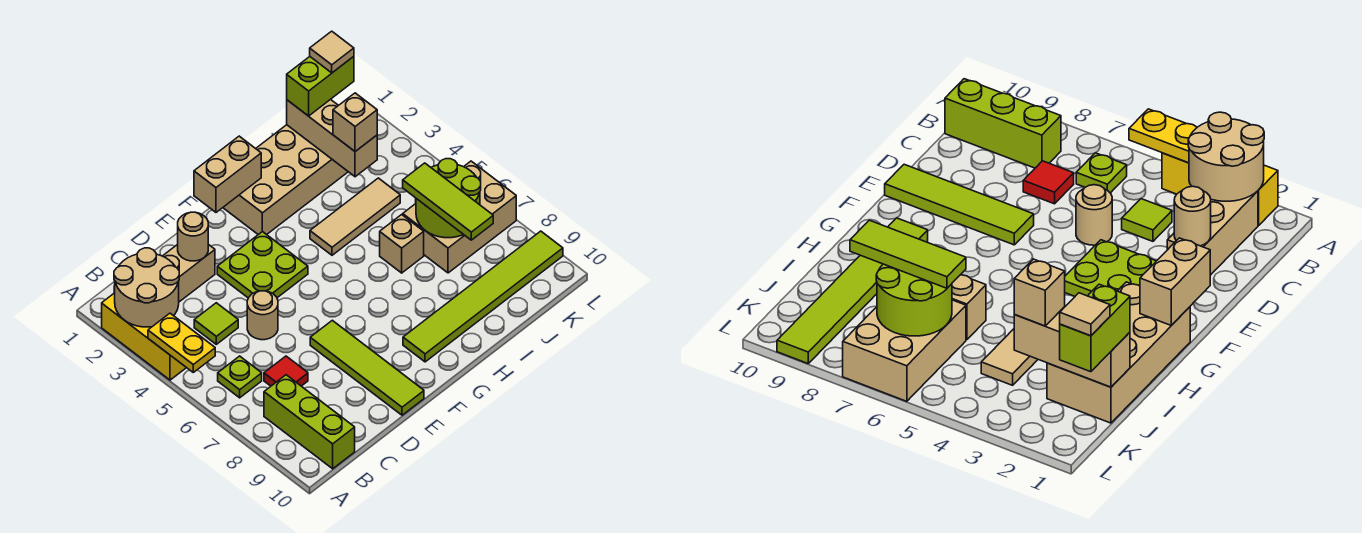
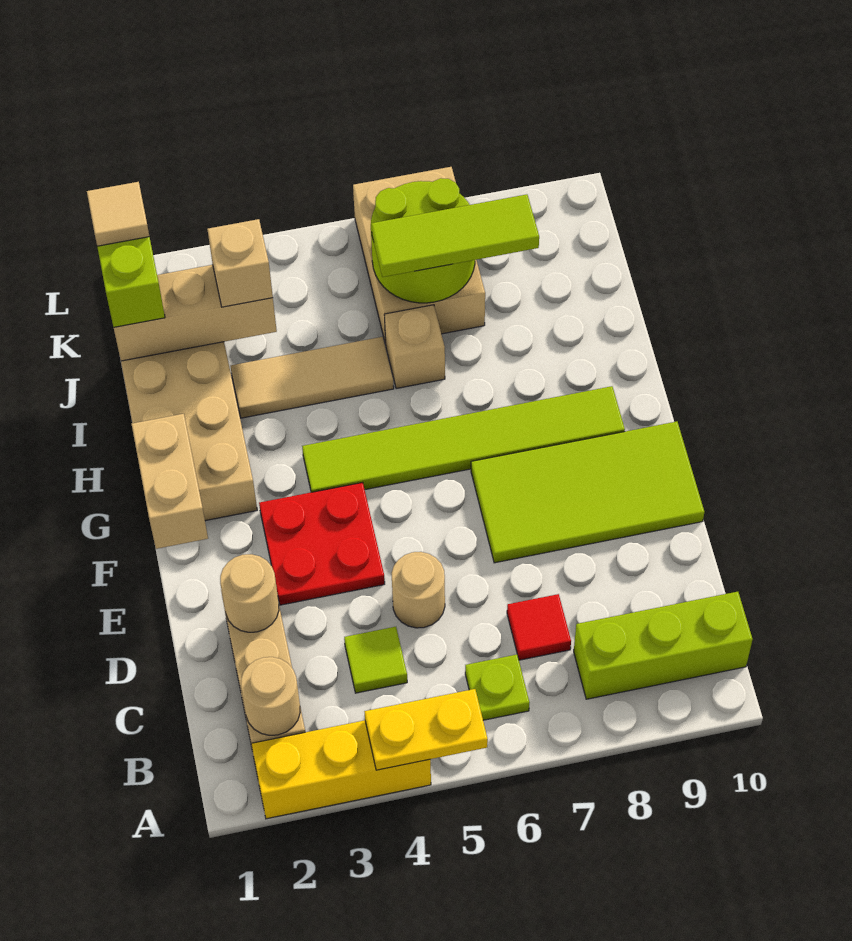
tan round brick A2:B3 level 2 -> tan round brick B2 level 2
lime plate E3:F4 level 1 -> red plate E3:F4 level 1
lime tile E7:E10 level 1 -> lime tile E7:F10 level 1
lime tile G9:L9 level 1 -> lime tile G4:G9 level 1
tan tile H4:J4 level 1 -> tan tile I3:I5 level 1

